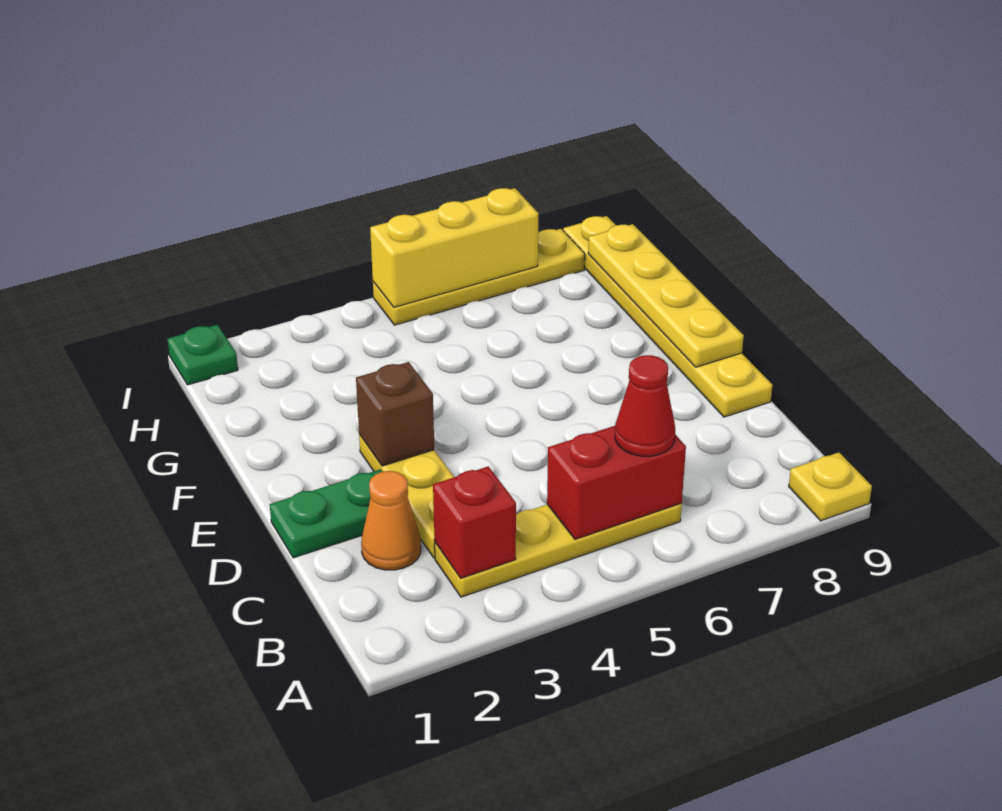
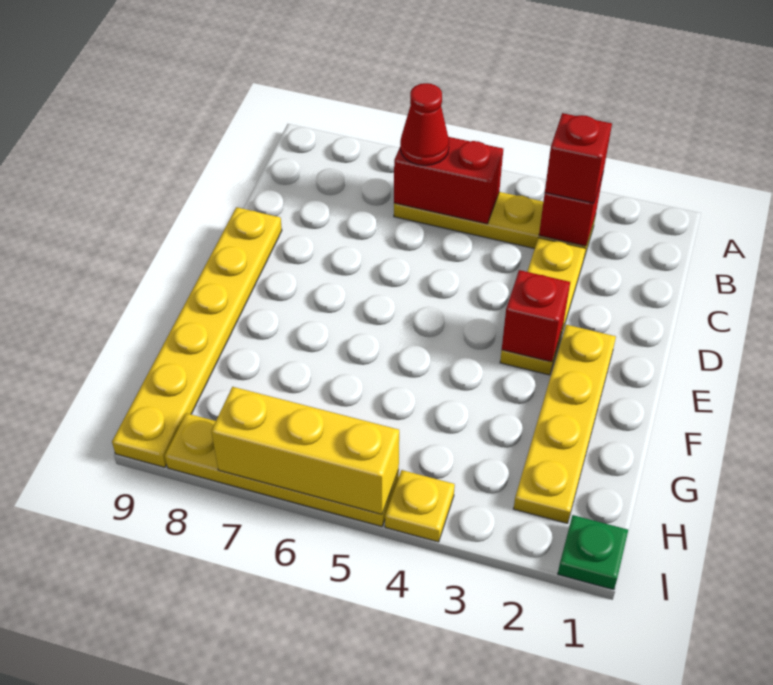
yellow plate A9 level 1 -> yellow plate I4 level 1
none -> red brick B3 level 3
orange cone C2 level 1 -> none
green plate D1:D2 level 1 -> none
brown brick E3 level 2 -> red brick E3 level 2
yellow plate E9:H9 level 2 -> yellow plate E2:H2 level 1

